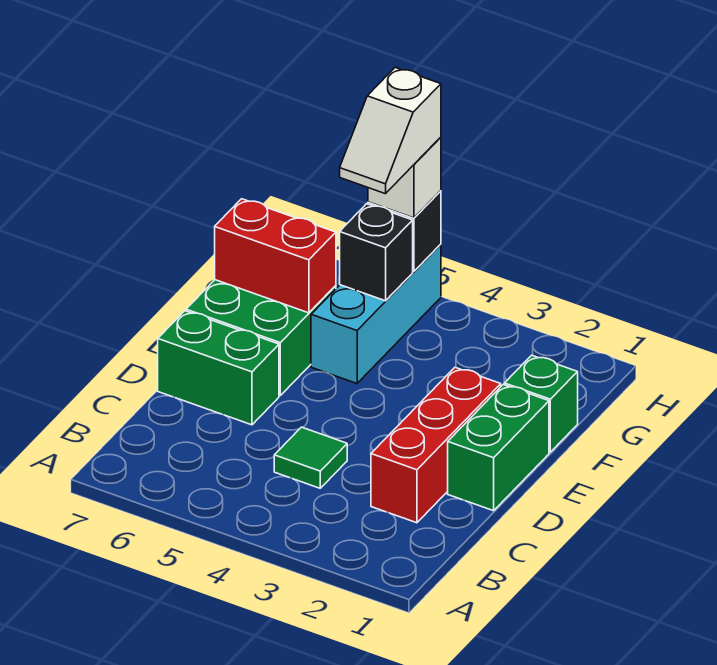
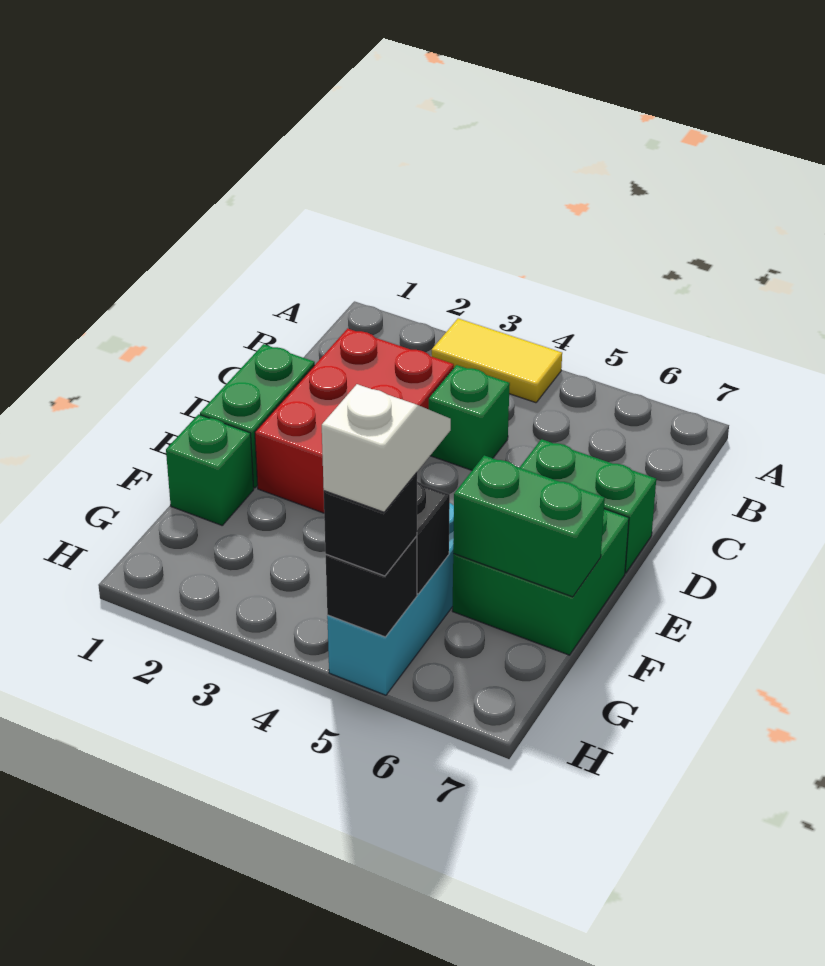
none -> yellow tile A3:A4 level 1
red brick C2:E2 level 1 -> red brick C2:E3 level 1
green tile C4 level 1 -> green brick C4 level 1
red brick F6:F7 level 2 -> green brick F6:F7 level 2
white brick H5 level 3 -> black brick H5 level 3

